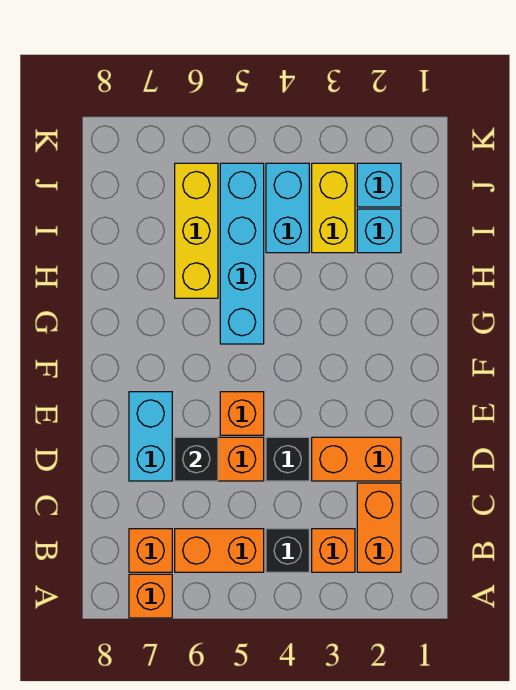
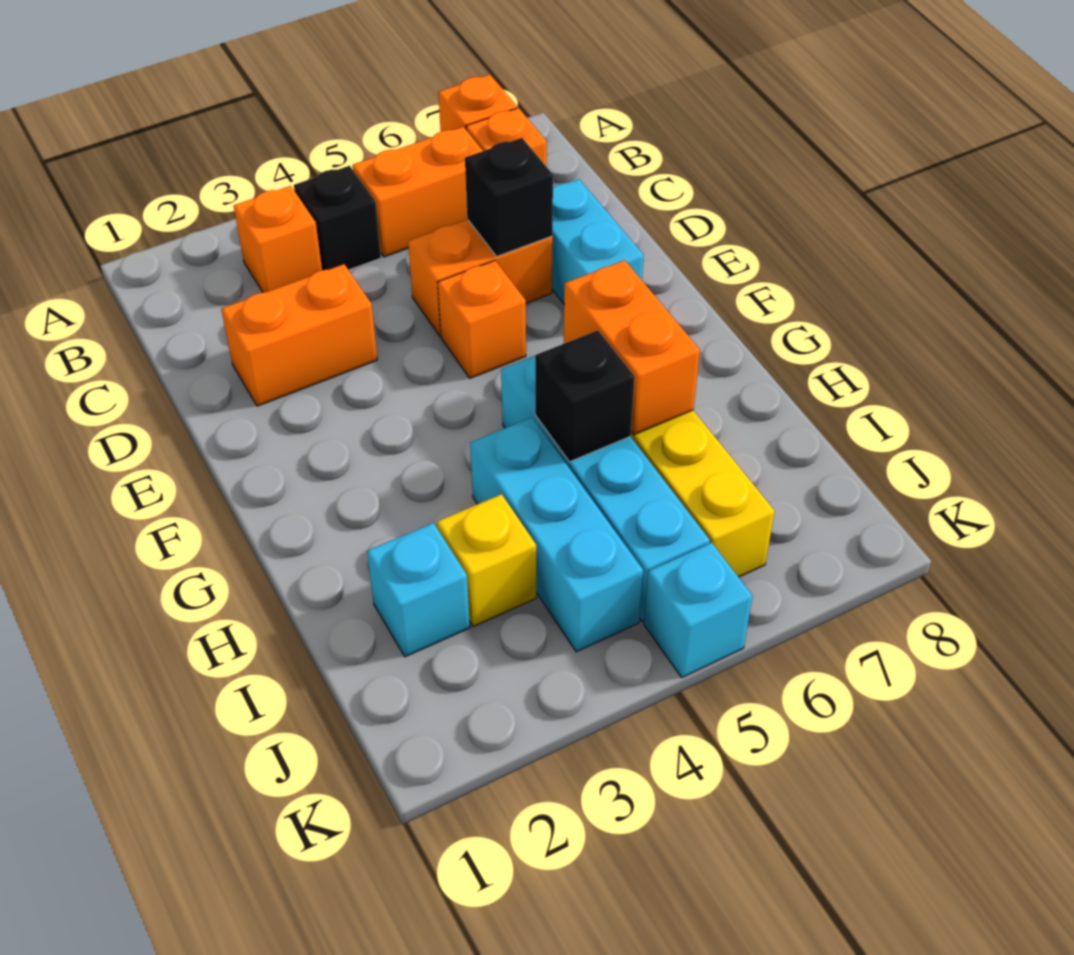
orange brick B2:C2 level 1 -> orange brick G6:H6 level 2
black brick D4 level 1 -> black brick H5 level 2
yellow brick I3:J3 level 1 -> yellow brick I3 level 1
cyan brick I4:J4 level 1 -> cyan brick H4:J4 level 1
cyan brick J2 level 1 -> cyan brick K5 level 1

